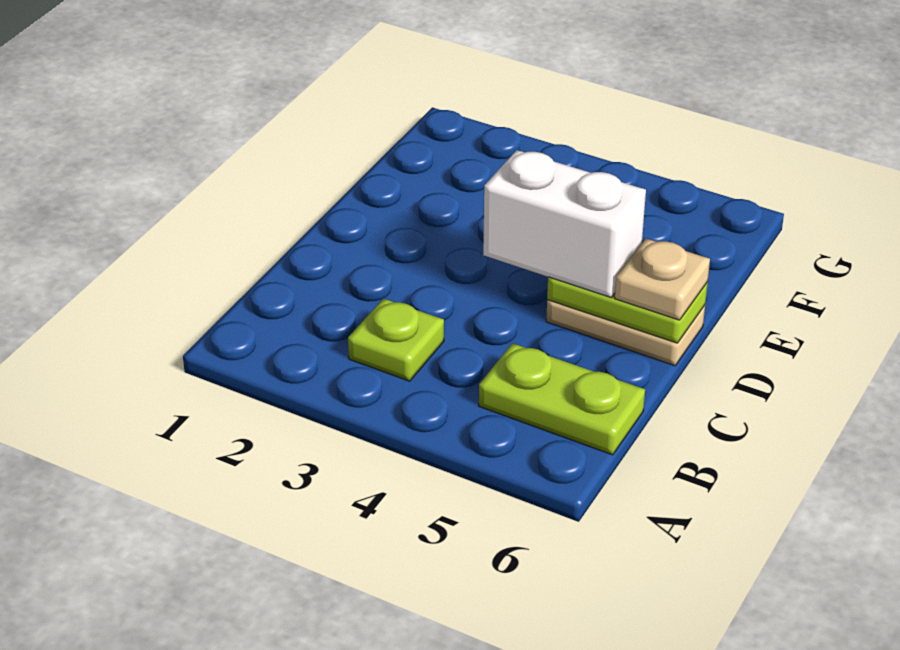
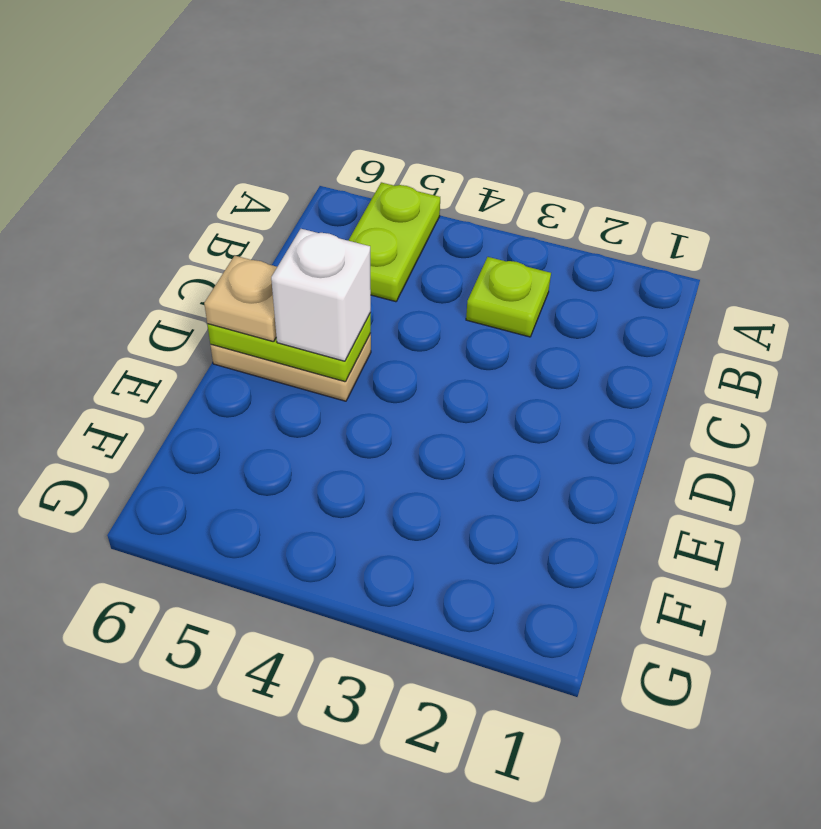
lime plate B5:B6 level 1 -> lime plate A5:B5 level 1
white brick D4:D5 level 3 -> white brick D5 level 3

